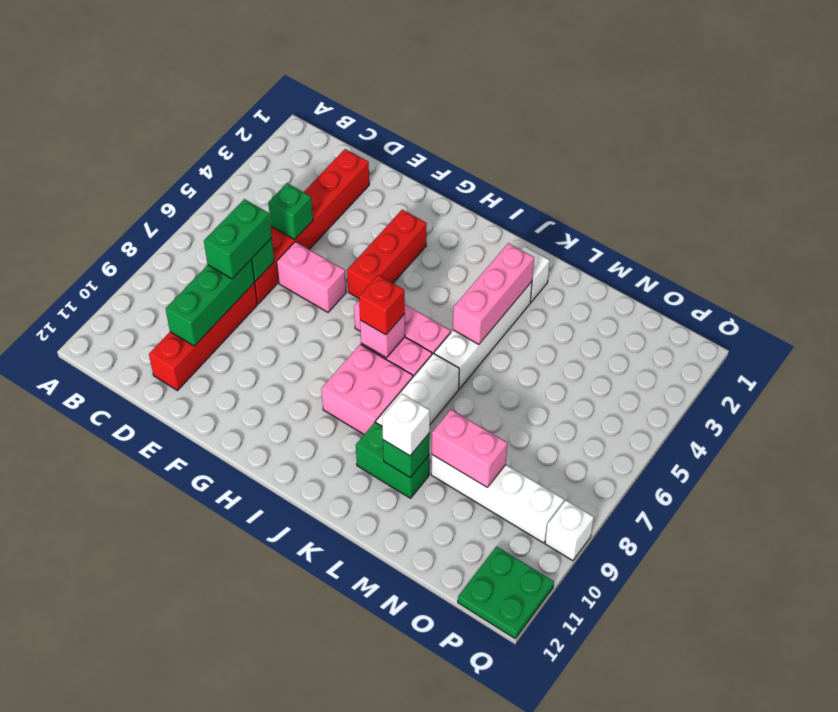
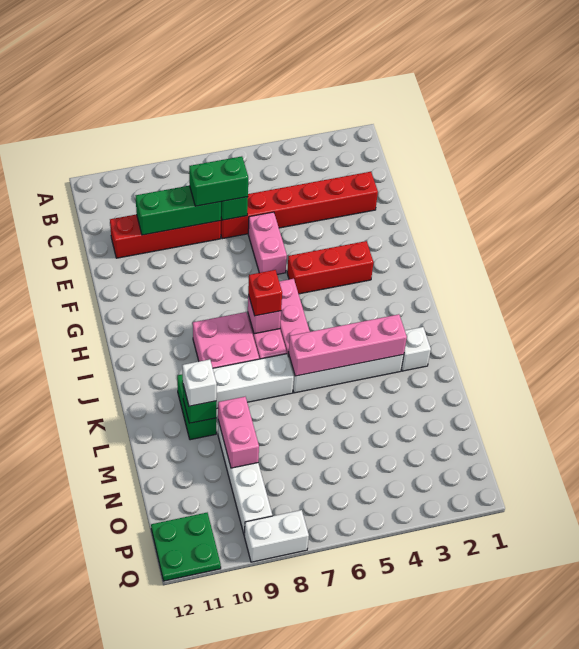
green brick D5 level 2 -> none
pink brick K3:K5 level 2 -> pink brick K3:K6 level 2
white brick Q9 level 1 -> white brick Q8:Q9 level 1

